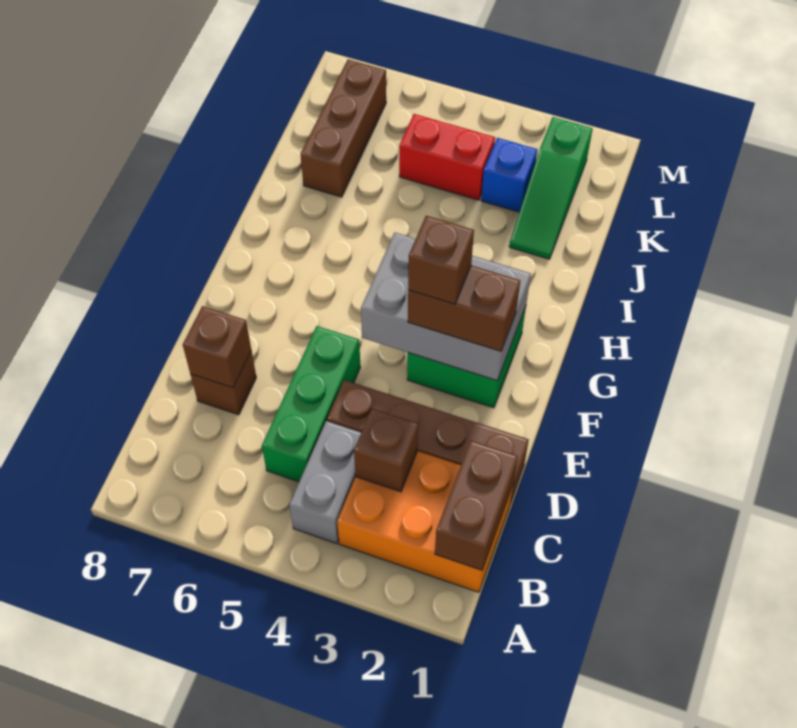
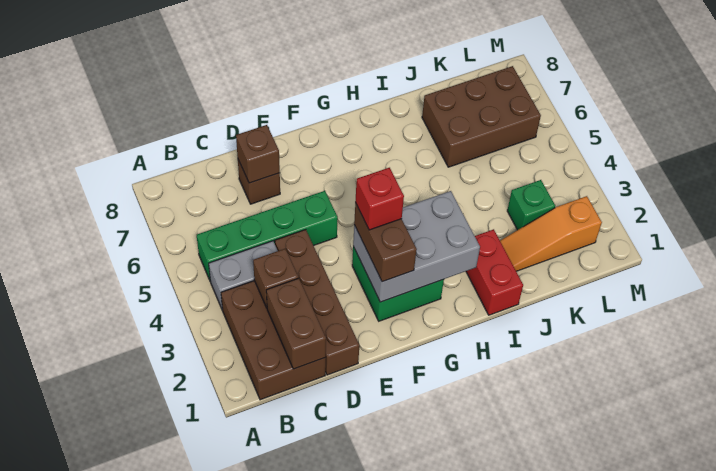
orange brick B1:C3 level 1 -> brown brick B1:C3 level 1
brown brick B1:C1 level 2 -> brown brick C1:C2 level 2
green brick C5:E5 level 1 -> green brick B5:E5 level 1
grey brick F2:G4 level 2 -> grey brick F2:H3 level 2
brown brick F3 level 4 -> red brick F3 level 4
green slope J2:L2 level 1 top L -> orange slope J2:L2 level 1 top L
brown brick J7:L7 level 1 -> brown brick J6:L7 level 1
blue brick K3 level 1 -> green brick K3 level 1
red brick K4:K5 level 1 -> red brick I1:I2 level 1

